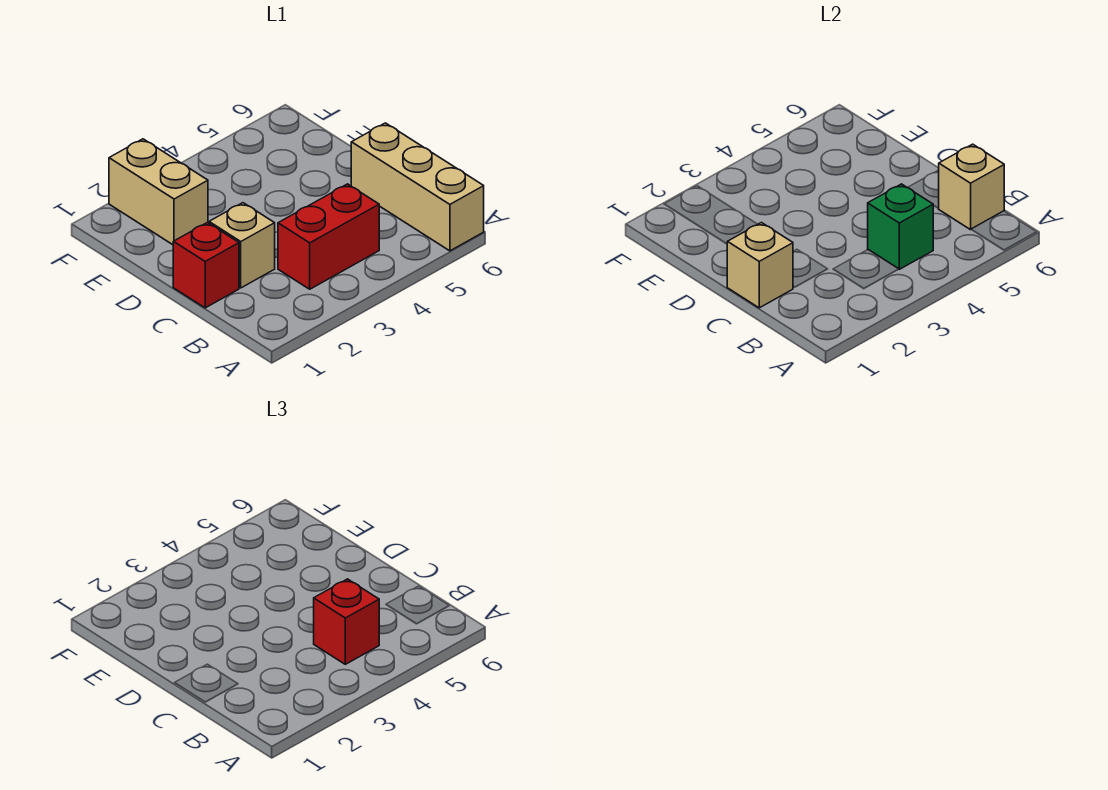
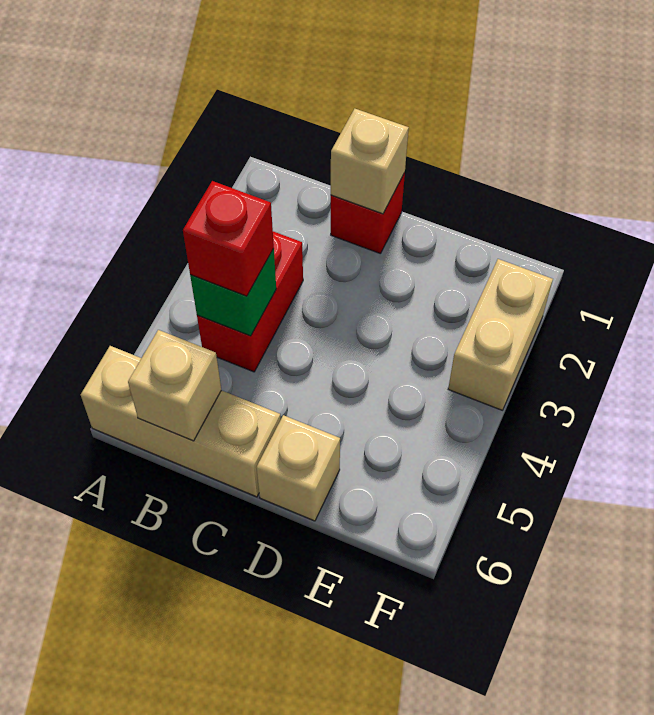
tan brick C2 level 1 -> tan brick D6 level 1
tan brick E2:F2 level 1 -> tan brick F2:F3 level 1

